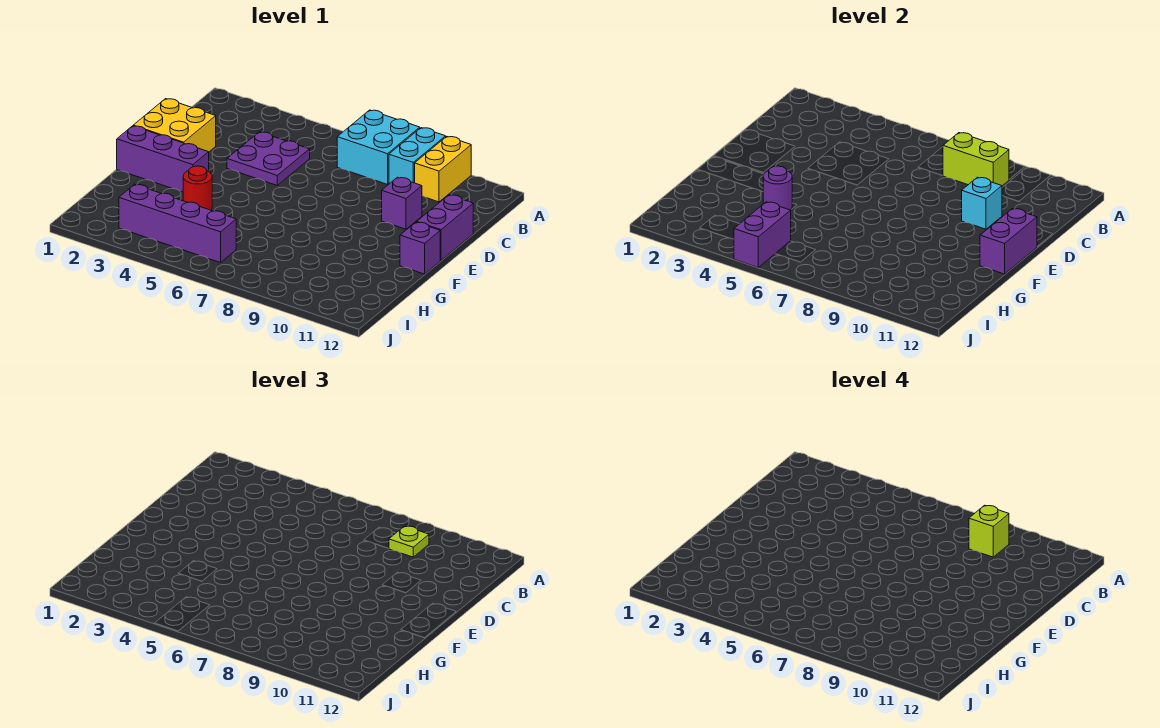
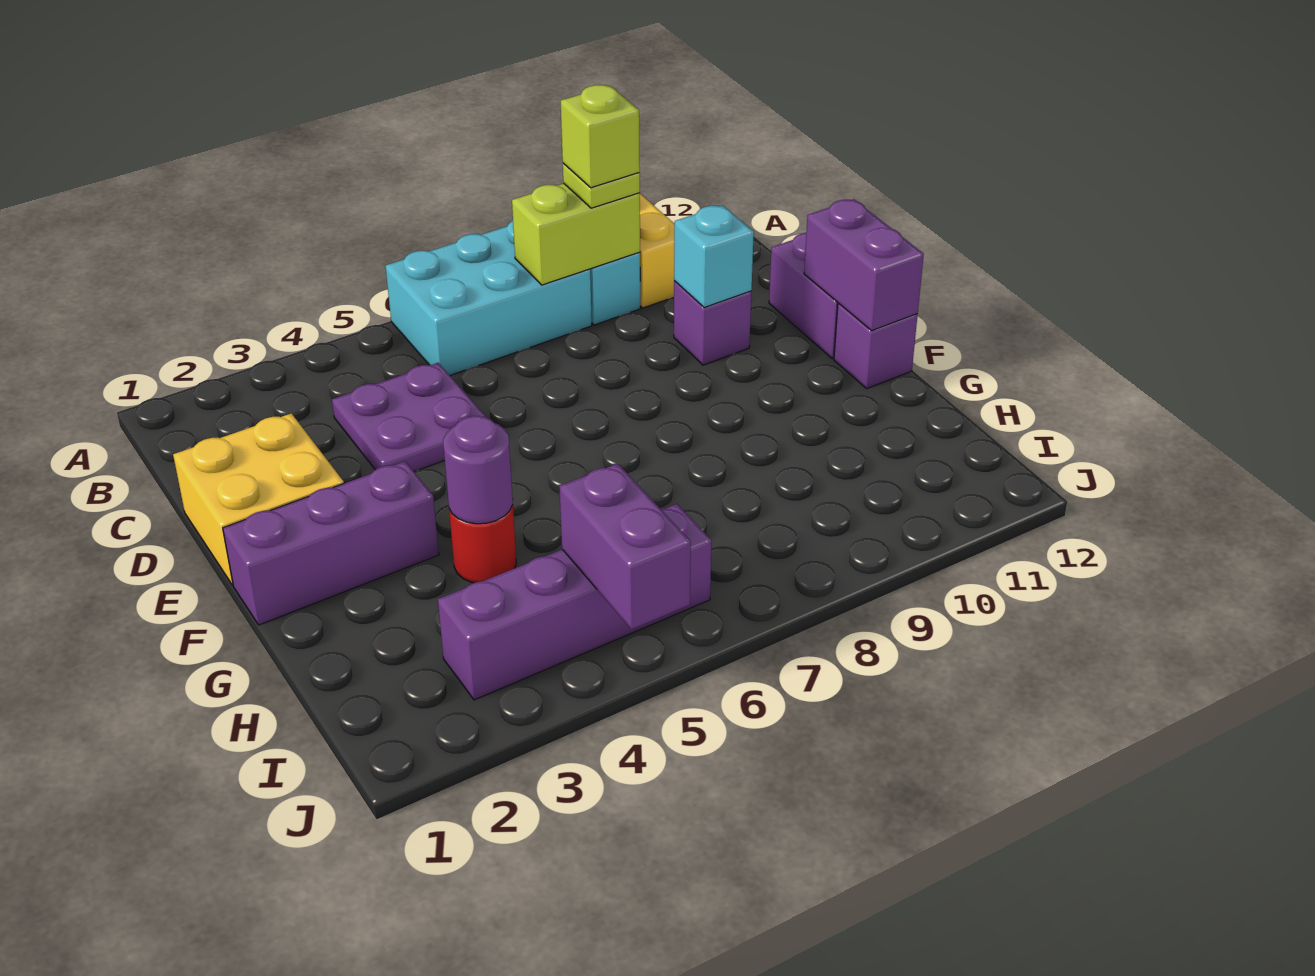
cyan brick A7:B8 level 1 -> cyan brick A6:B8 level 1

